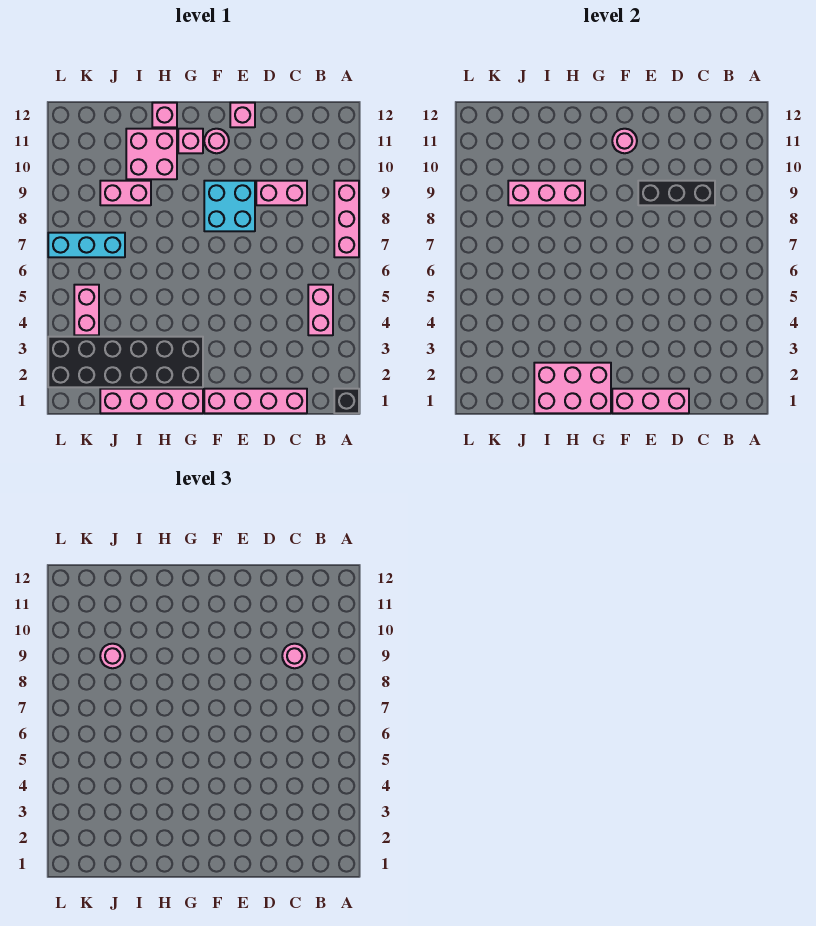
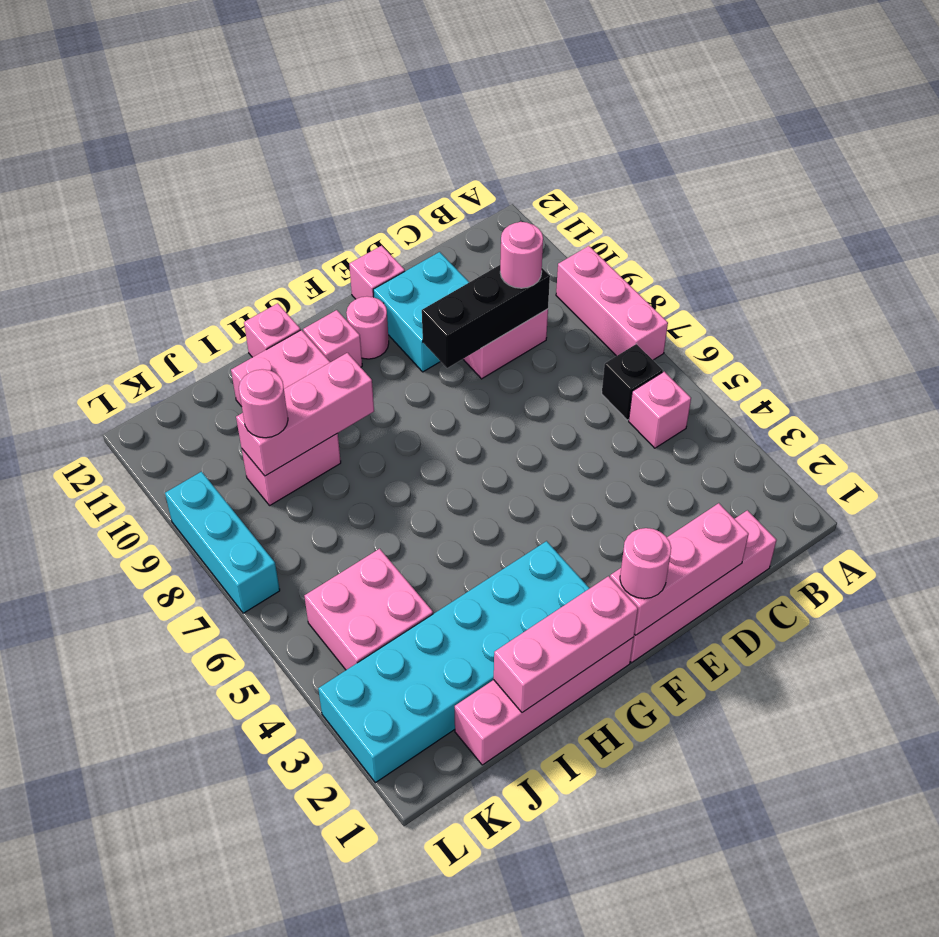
black brick A1 level 1 -> black brick B6 level 1
pink brick B4:B5 level 1 -> pink brick B5 level 1
cyan brick E8:F9 level 1 -> cyan brick D10:E11 level 1
pink round brick F11 level 2 -> pink round brick F1 level 3
pink brick G1:I2 level 2 -> pink brick G1:I1 level 2
black brick G2:L3 level 1 -> cyan brick G2:L3 level 1
cyan brick J7:L7 level 1 -> cyan brick L7:L9 level 1
pink brick K4:K5 level 1 -> pink brick J4:K5 level 1

